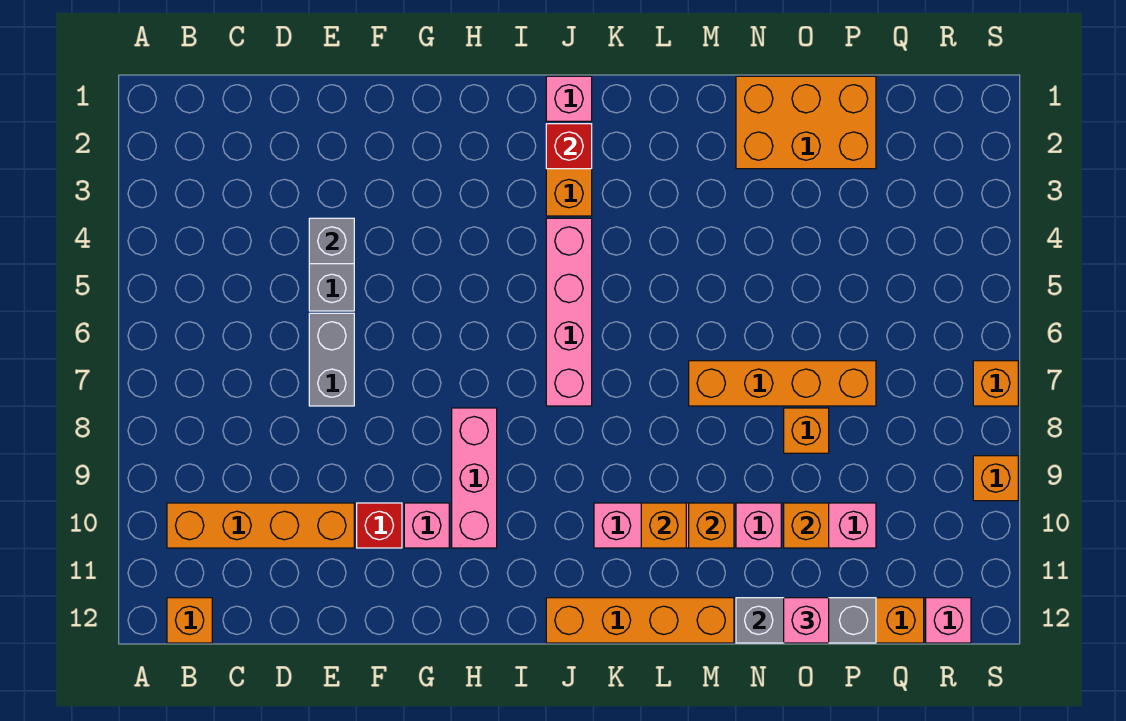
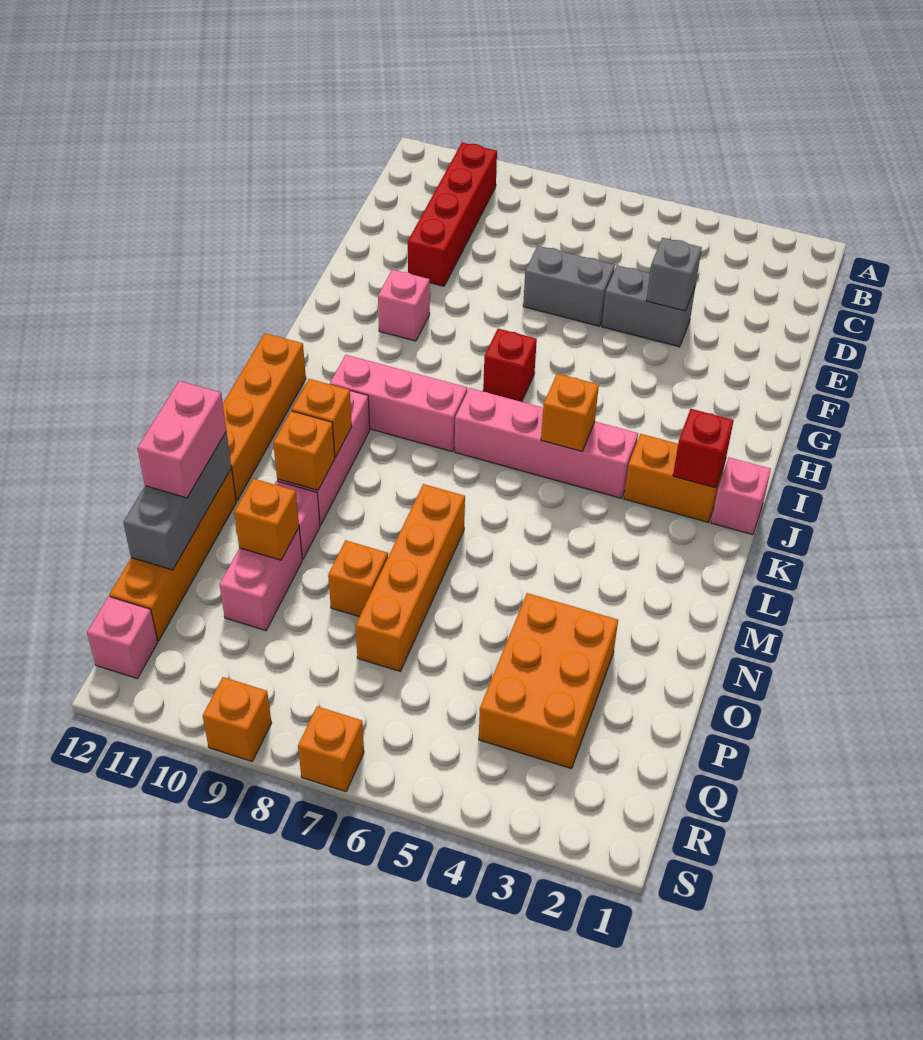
orange brick B10:E10 level 1 -> red brick B10:E10 level 1
orange brick B12 level 1 -> orange brick J5 level 2
red brick F10 level 1 -> red brick H7 level 1
pink brick H8:H10 level 1 -> pink brick J8:J10 level 1
orange brick N1:P2 level 1 -> orange brick O3:Q4 level 1
pink brick O12 level 3 -> pink brick N12:O12 level 3

